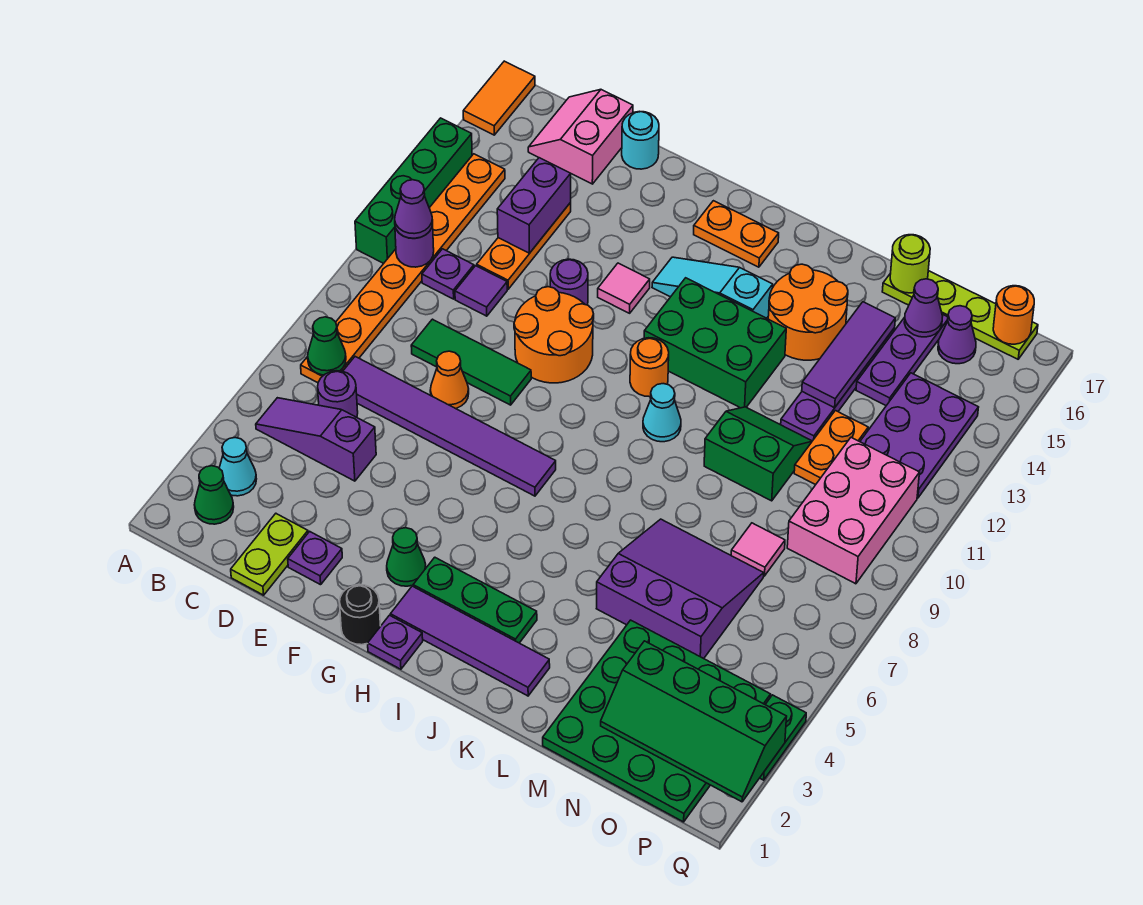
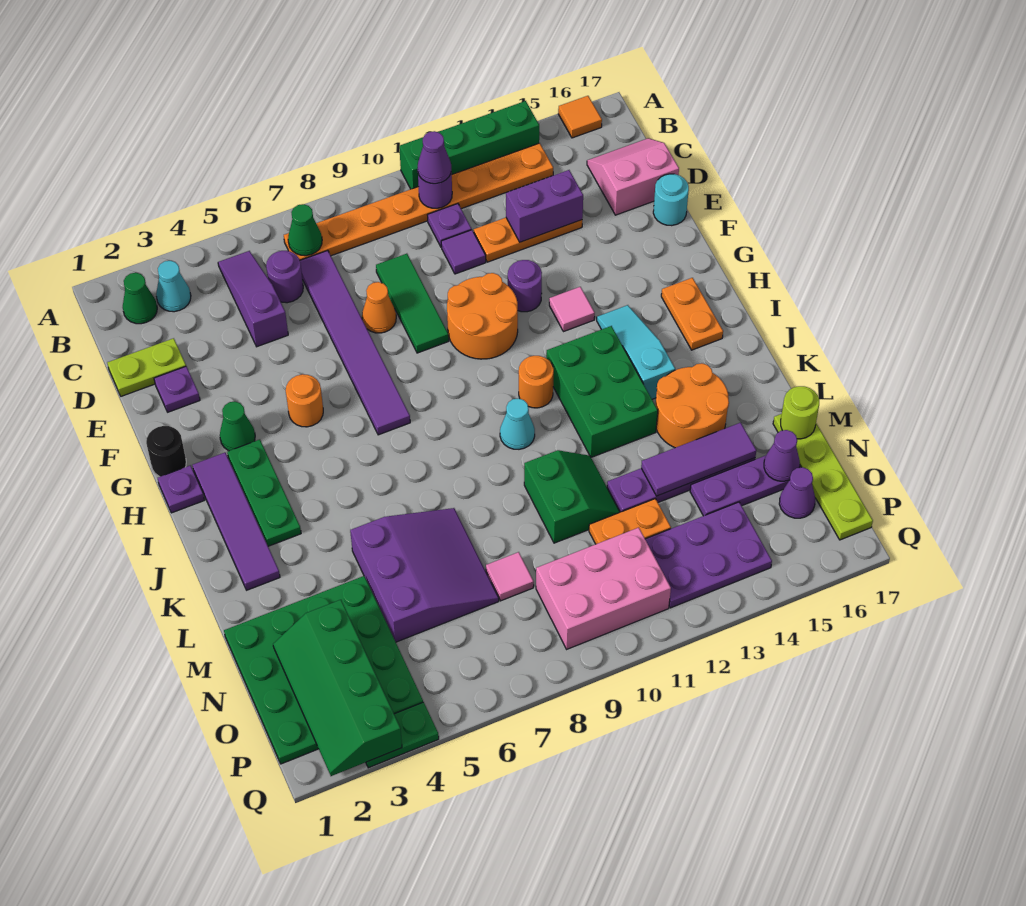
orange tile A16:A17 level 1 -> orange tile A16 level 1
orange round brick P17 level 2 -> orange round brick G5 level 1

